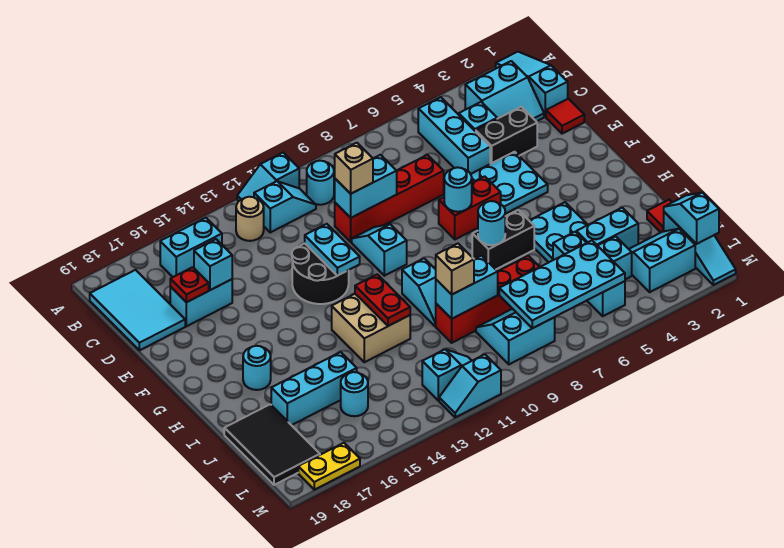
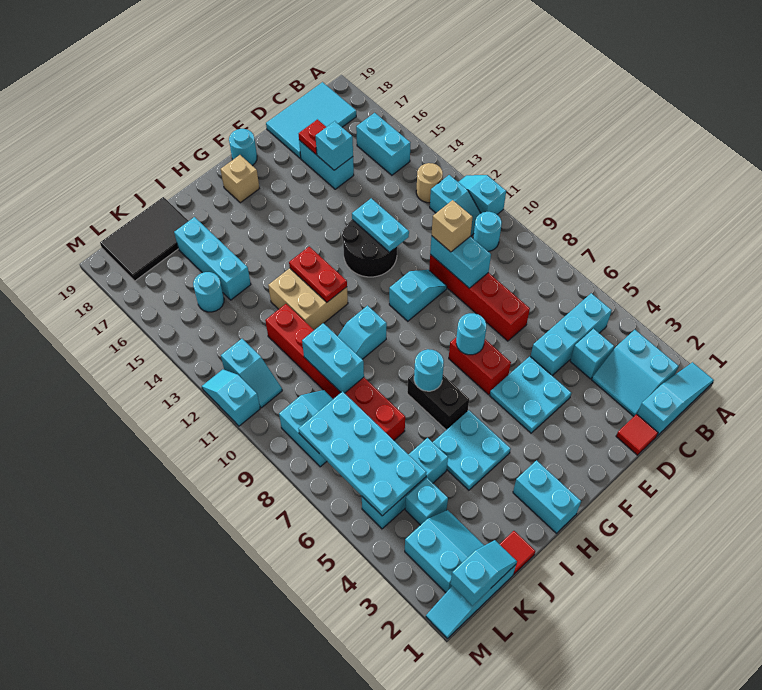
black brick D3:D4 level 1 -> none
cyan plate E12:F12 level 2 -> cyan plate E12:E13 level 2
red plate H12:I12 level 2 -> red plate H12:H13 level 2
cyan round brick H17 level 1 -> cyan round brick F19 level 1
cyan brick J3:J4 level 1 -> cyan brick H1:H2 level 1
red brick J7:J10 level 1 -> red brick J7:J12 level 1
tan brick J10 level 3 -> tan brick G18 level 1
yellow plate M17:M18 level 1 -> none

